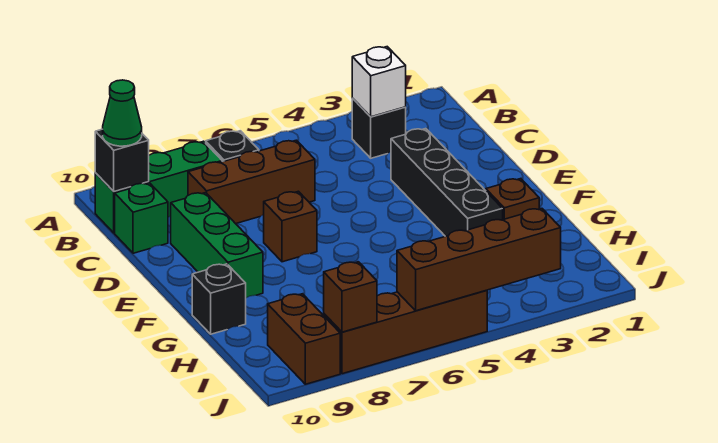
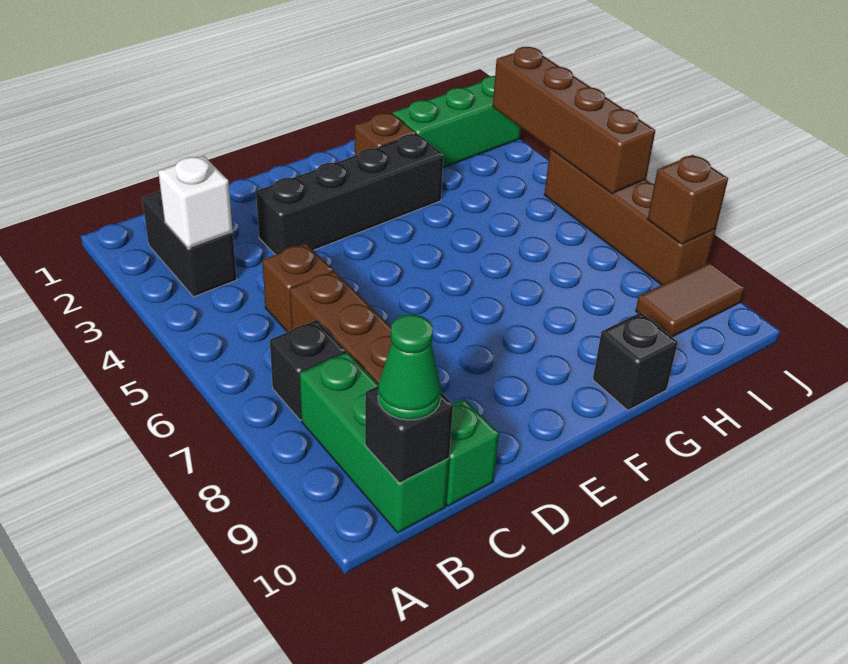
black brick B3 level 1 -> black brick B2:B3 level 1
green brick D9:F9 level 1 -> green brick H2:J2 level 1
brown brick E7 level 1 -> brown brick C5 level 1
brown brick I9:J9 level 1 -> brown tile I9:J9 level 1

